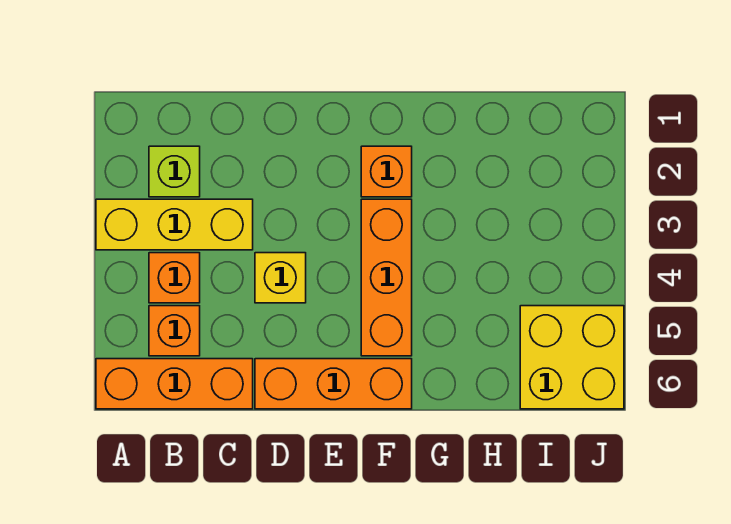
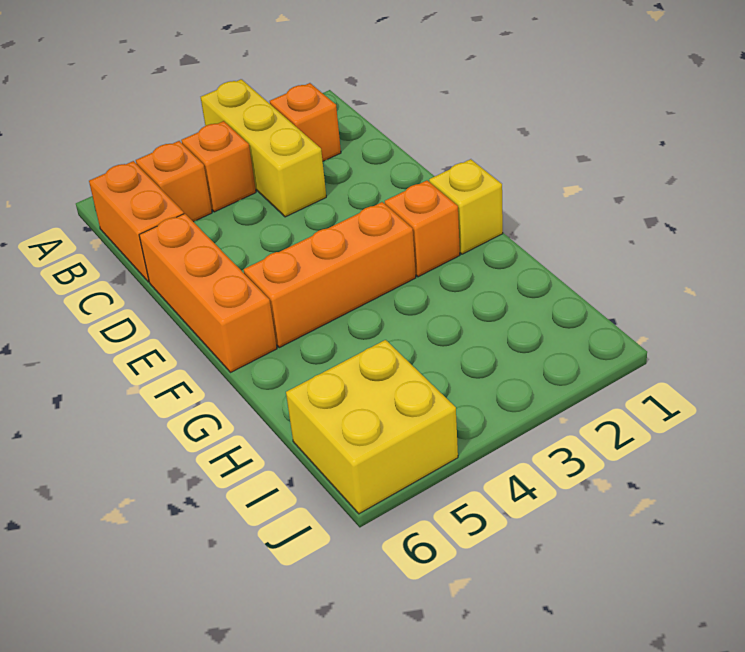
orange brick A6:C6 level 1 -> orange brick B6:C6 level 1
lime brick B2 level 1 -> orange brick B2 level 1
yellow brick D4 level 1 -> yellow brick F1 level 1

